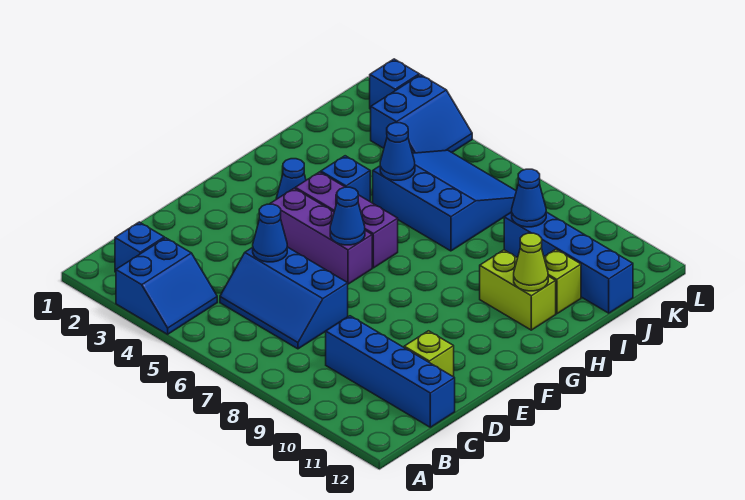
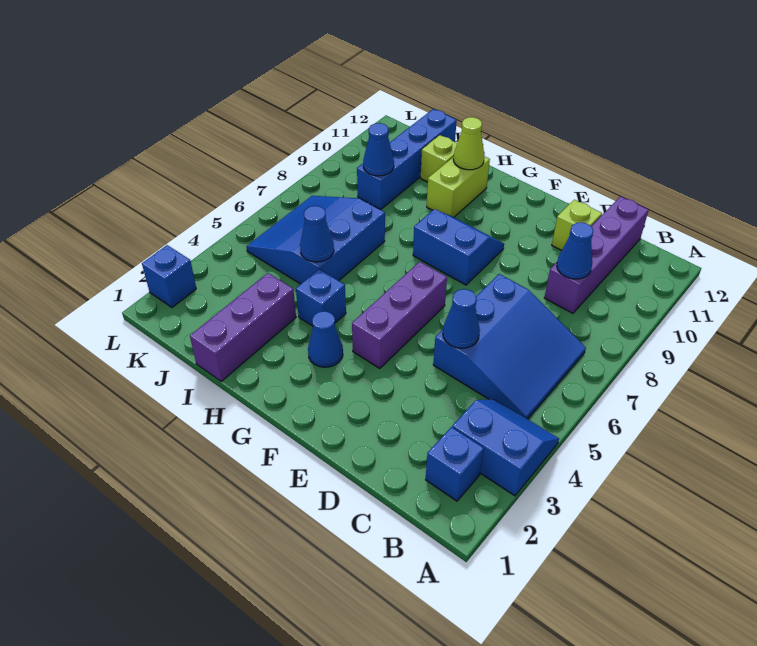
blue slope C5:D7 level 1 top D -> blue slope B5:D7 level 1 top D
blue brick C9:C12 level 1 -> purple brick C9:C12 level 1
blue cone F6 level 2 -> blue cone C9 level 2
purple brick G4:G6 level 1 -> purple brick I1:I3 level 1
blue slope K3:L4 level 1 top 3 -> blue slope F8:G9 level 1 top 8

